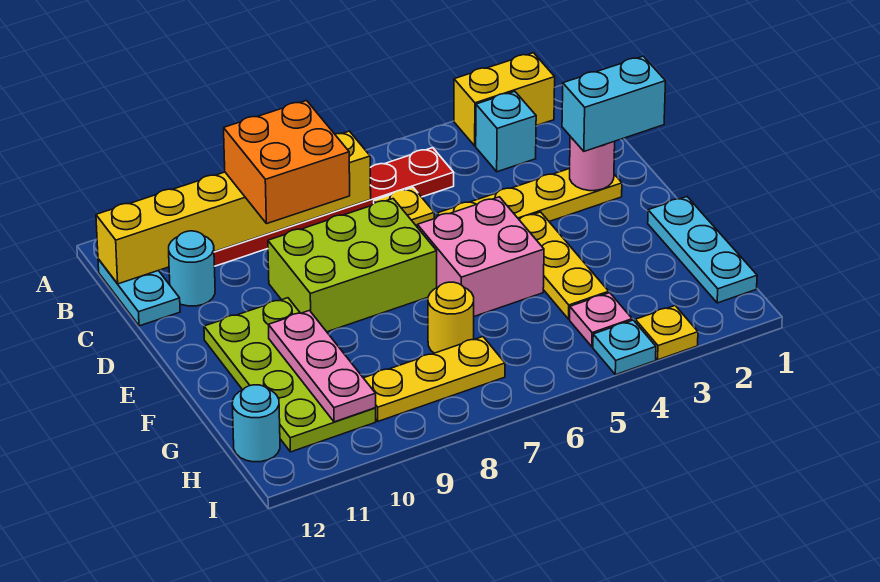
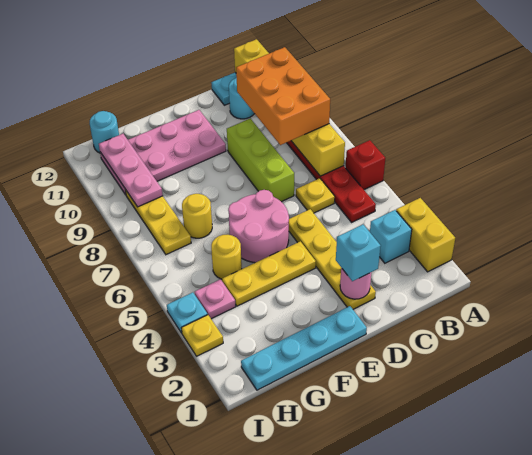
none -> red brick A6 level 1
orange brick B8:C9 level 3 -> orange brick B8:C10 level 3
cyan brick D1:D2 level 3 -> cyan brick D2 level 3
lime brick D7:E9 level 1 -> lime brick D7:D9 level 1
pink brick E5:F6 level 1 -> pink round brick E5:F6 level 1
lime plate E10:H11 level 1 -> pink plate E10:H11 level 1
cyan plate F1:H1 level 1 -> cyan plate E1:H1 level 1
pink plate F10:H10 level 2 -> pink plate H9:H11 level 2
none -> yellow round brick G5 level 1

